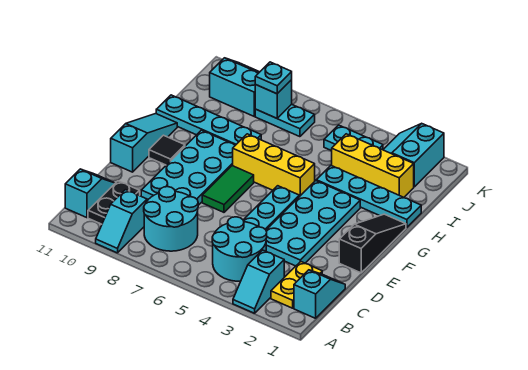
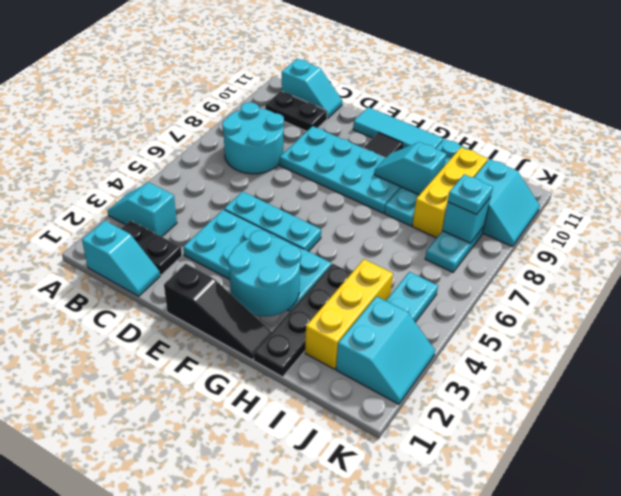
cyan slope A9:B9 level 1 top B -> cyan slope G9:H9 level 2 top H
yellow plate B2:C2 level 1 -> black plate B2:C2 level 1
cyan round brick B4:C5 level 1 -> cyan round brick F2:G3 level 2
green tile E7:F7 level 1 -> none
cyan slope E11:G11 level 1 top E -> cyan tile E11:G11 level 1
yellow brick G5:G7 level 1 -> yellow brick I8:I10 level 1
cyan plate H1:H4 level 1 -> black plate H1:H4 level 1
cyan slope J2:K3 level 1 top 2 -> cyan slope J2:K3 level 1 top J

